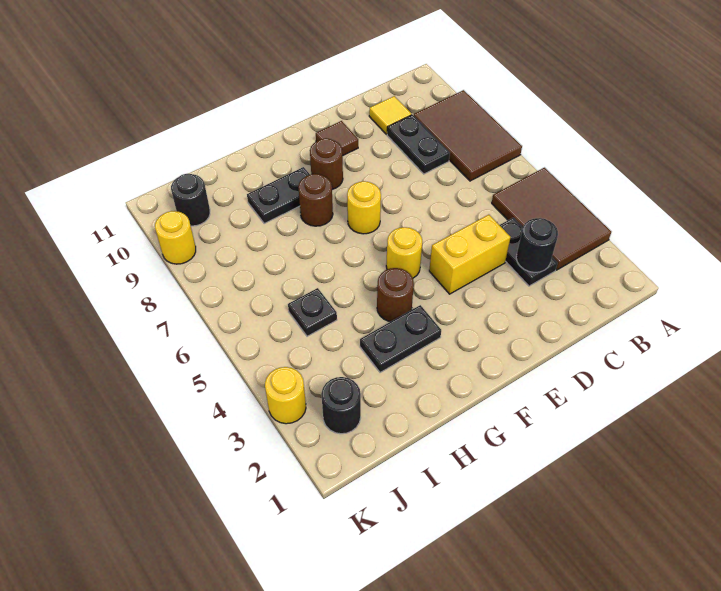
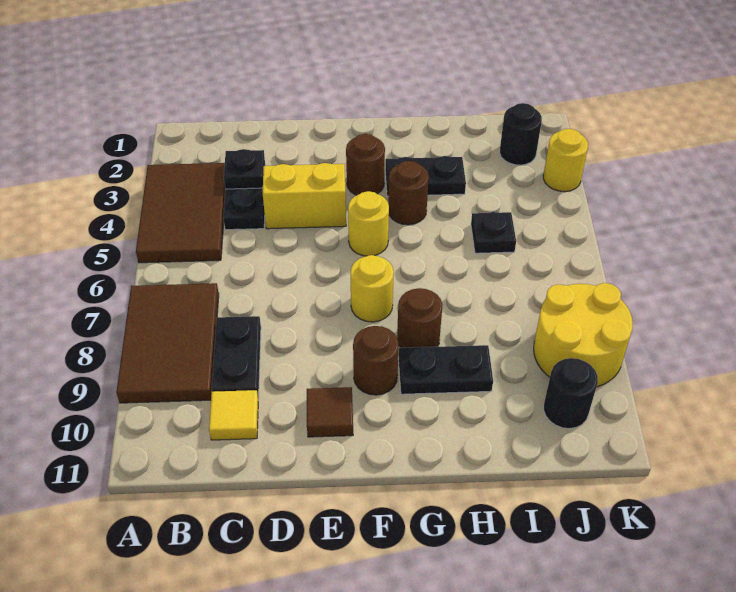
black round brick C3 level 2 -> black plate C3 level 2
none -> brown round brick F3 level 1
yellow round brick K9 level 1 -> yellow round brick J8:K9 level 1

